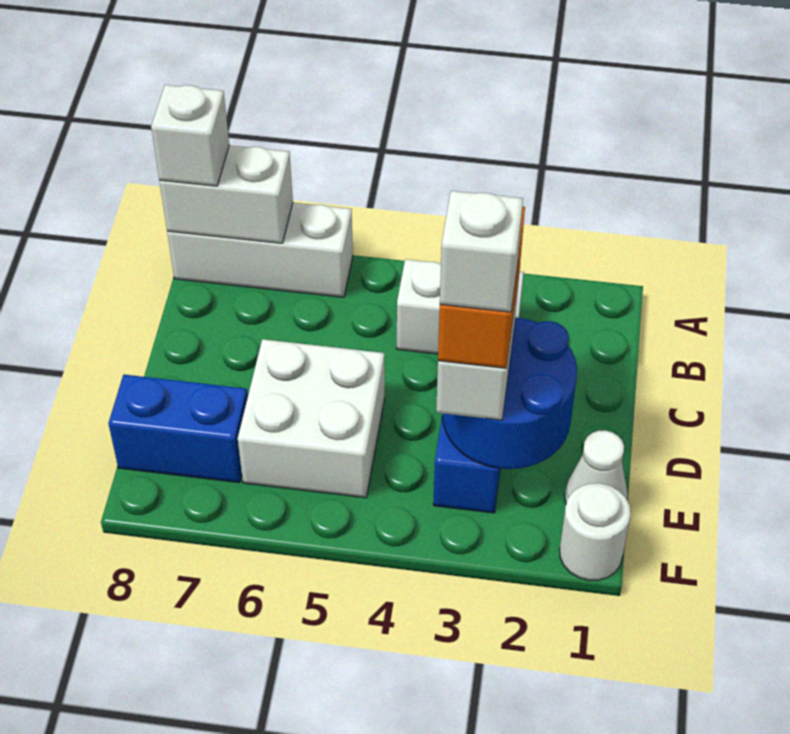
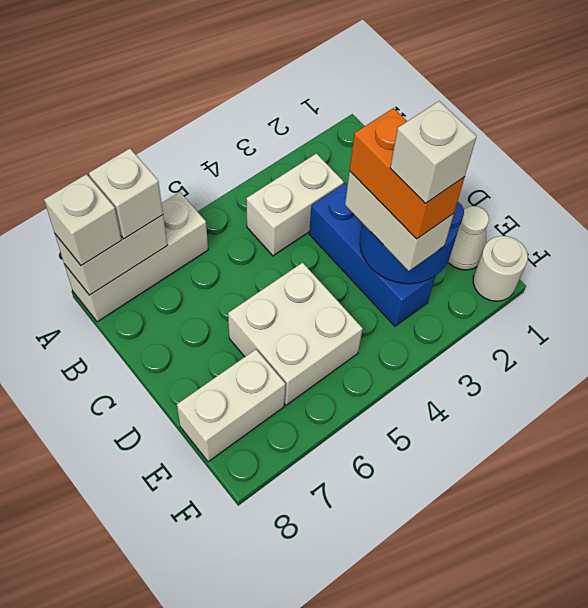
none -> white brick A7 level 3
blue brick E7:E8 level 1 -> white brick E7:E8 level 1

